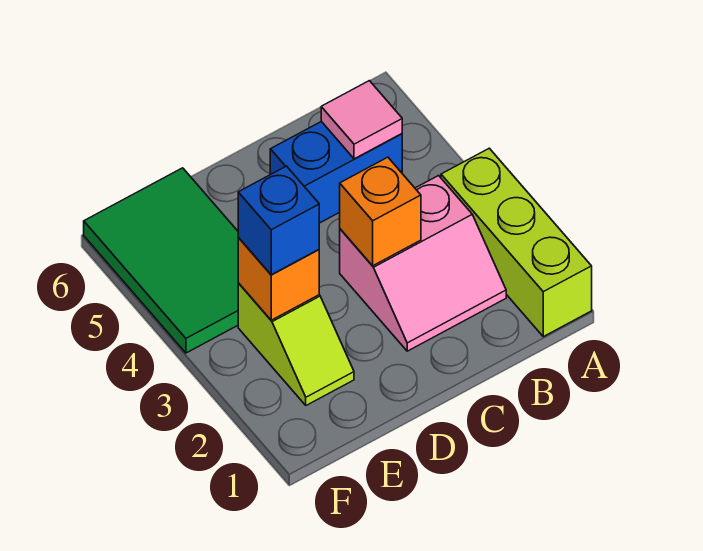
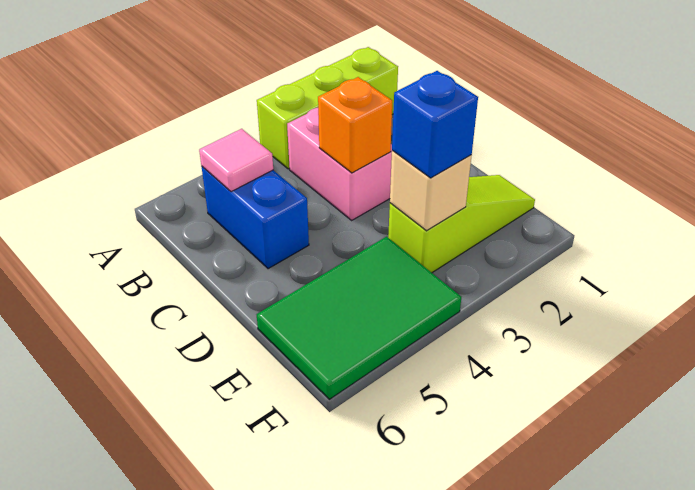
lime slope E2:E3 level 1 top 3 -> lime slope E1:E3 level 1 top 3
orange brick E3 level 2 -> tan brick E3 level 2

